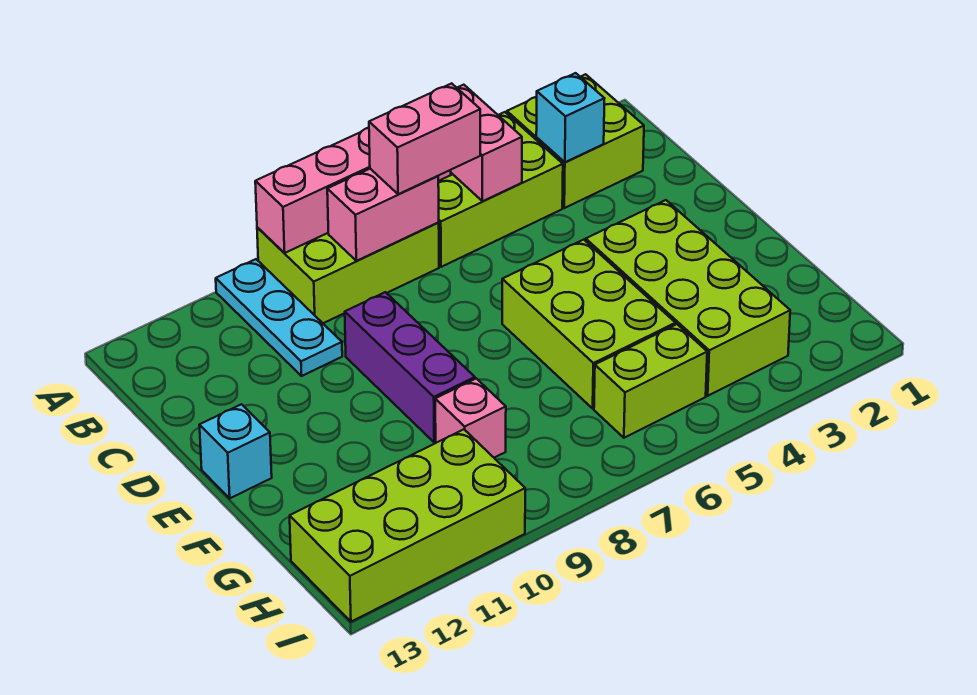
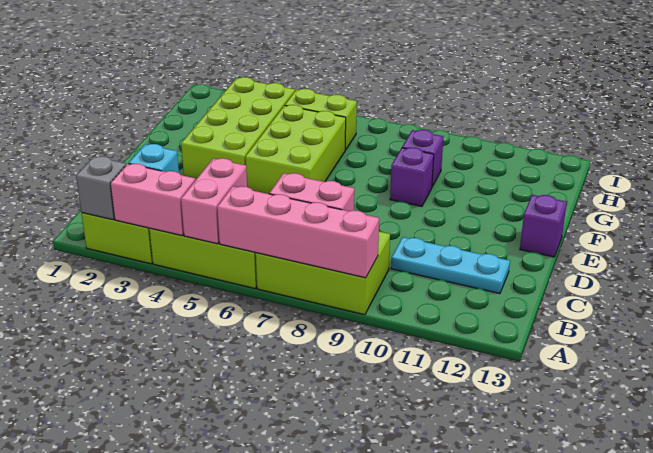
none -> grey brick A2 level 2
cyan plate A10:C10 level 1 -> cyan plate C10:C12 level 1
pink brick B6:B7 level 3 -> pink brick A3:A4 level 2
purple brick D9:F9 level 1 -> purple brick F9 level 1
cyan brick E13 level 1 -> purple brick E13 level 1
pink brick G9 level 1 -> purple brick G9 level 1
lime brick H10:I13 level 1 -> none

